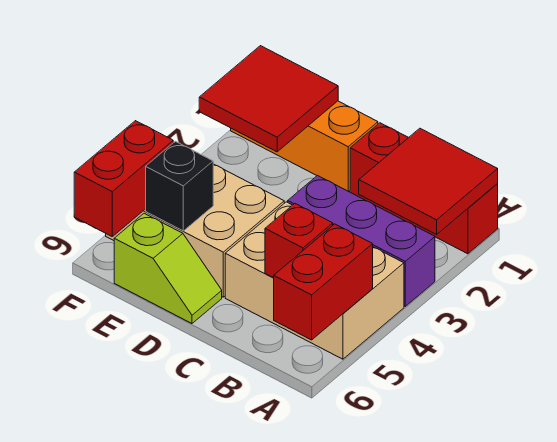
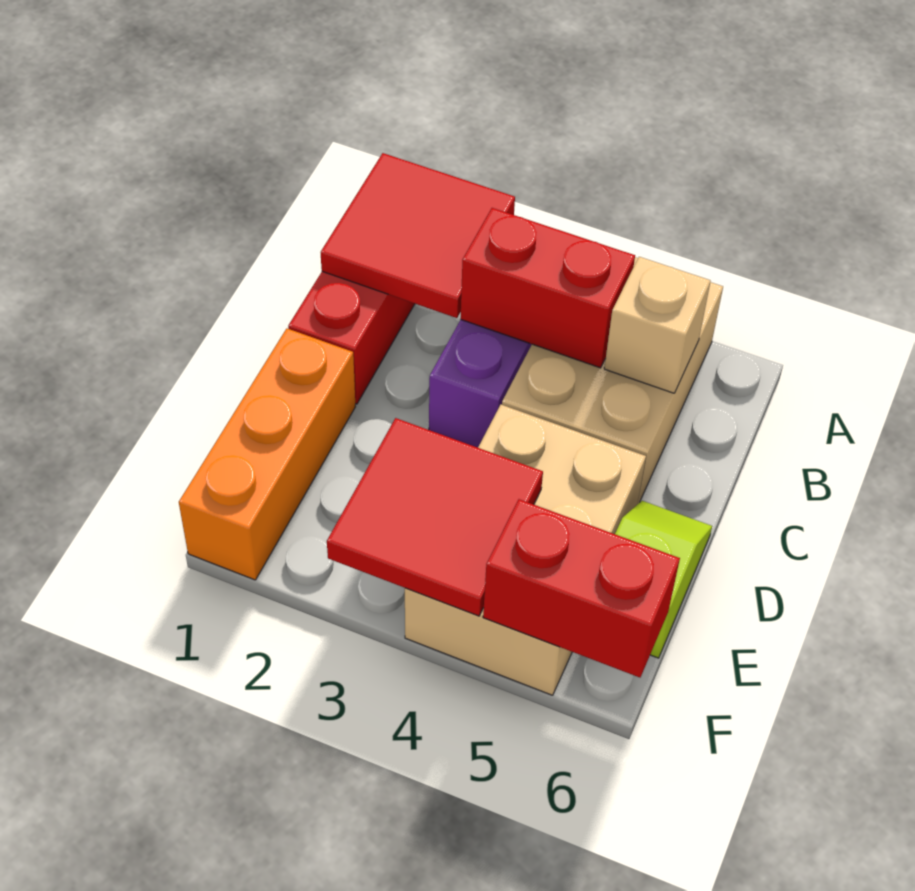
red brick A5:A6 level 2 -> red brick B3:B4 level 2
red brick B5 level 2 -> tan brick B5 level 2
red tile E1:F2 level 2 -> red tile E3:F4 level 2
black brick E5 level 2 -> none

